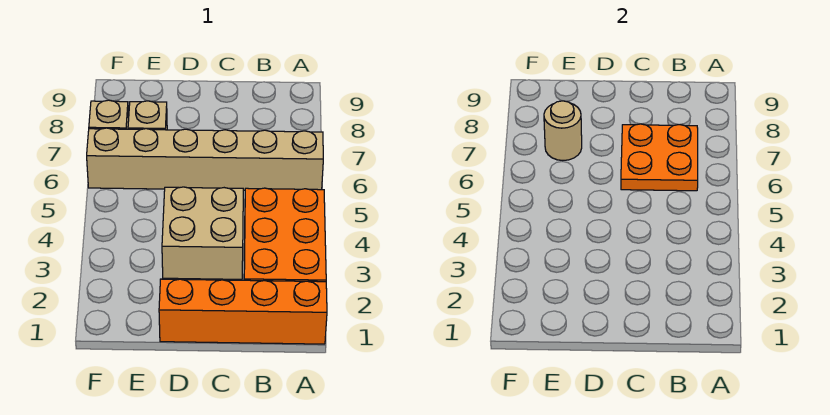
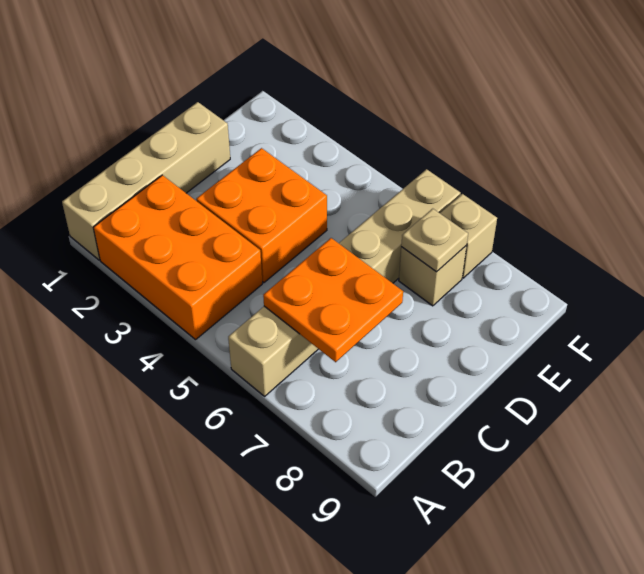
orange brick A1:D1 level 1 -> tan brick A1:D1 level 1
tan brick C3:D4 level 1 -> orange brick C3:D4 level 1
tan round brick E7 level 2 -> tan plate E7 level 2

